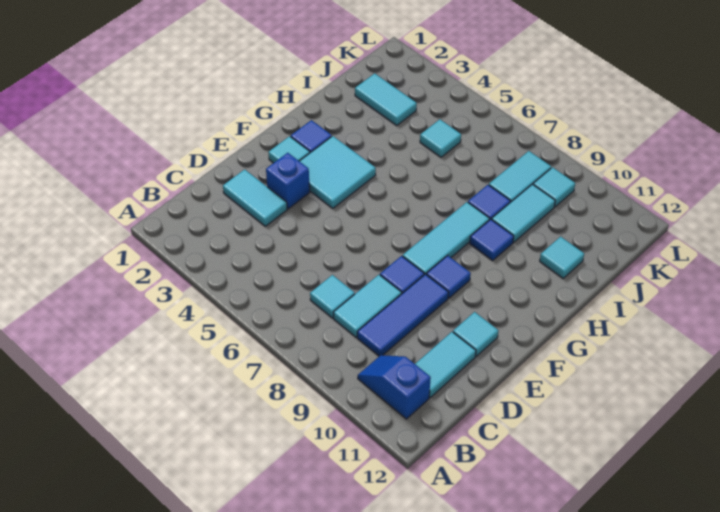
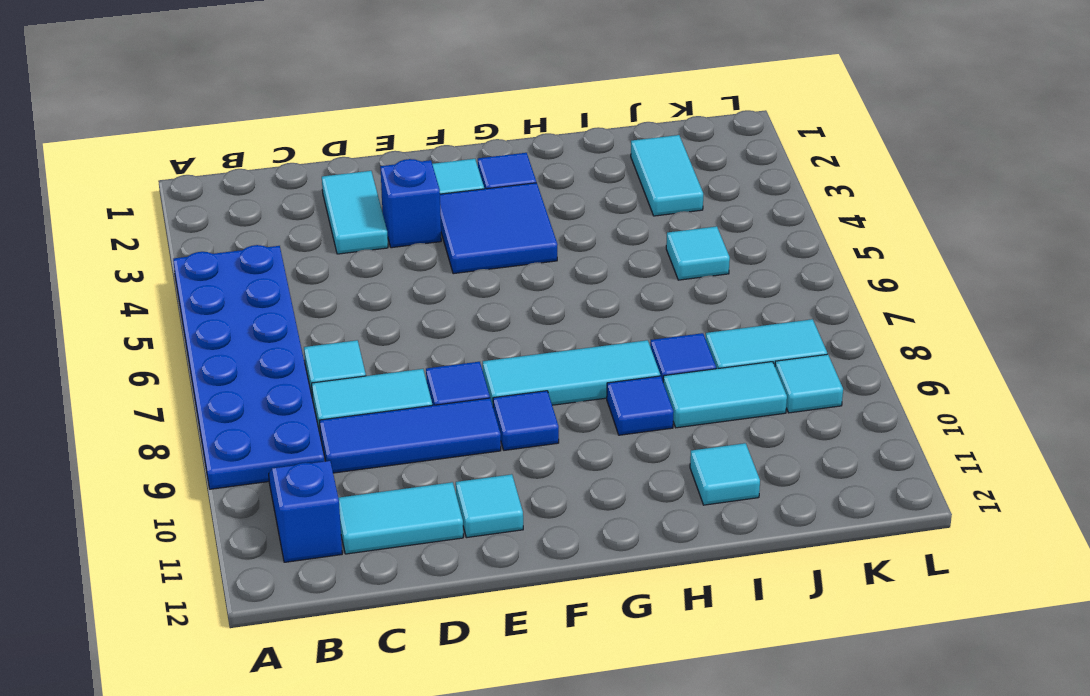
none -> blue plate A4:B9 level 1
cyan tile F3:G4 level 1 -> blue tile F3:G4 level 1

